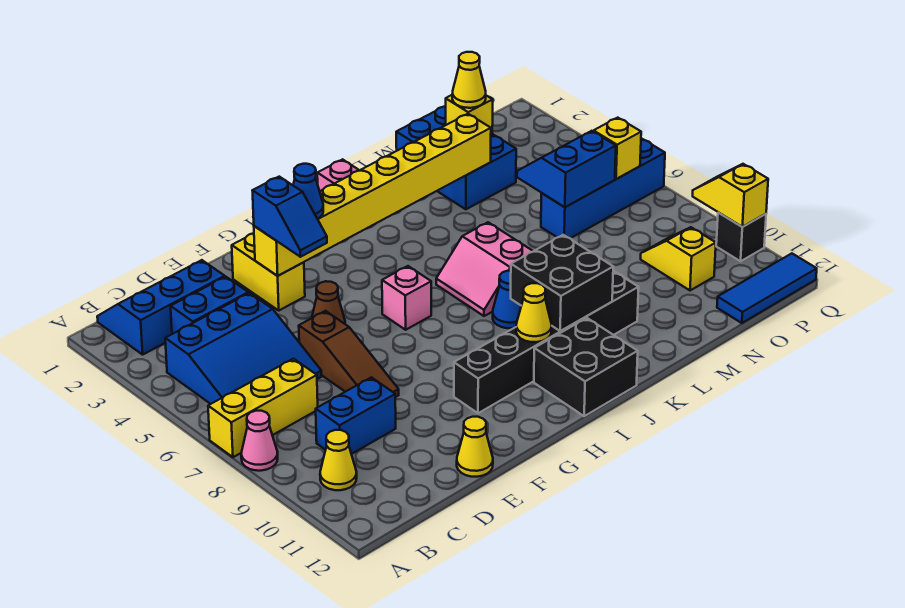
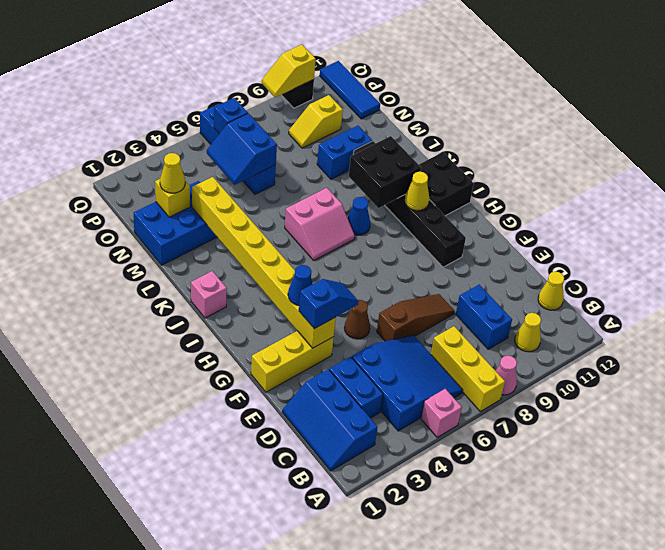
yellow cone E12 level 1 -> yellow cone C12 level 1
yellow brick F2:F3 level 1 -> yellow brick F1:F3 level 1
pink brick H6 level 1 -> pink brick A5 level 1
none -> blue brick M9:M10 level 1
yellow brick P6 level 2 -> blue brick P6 level 2

